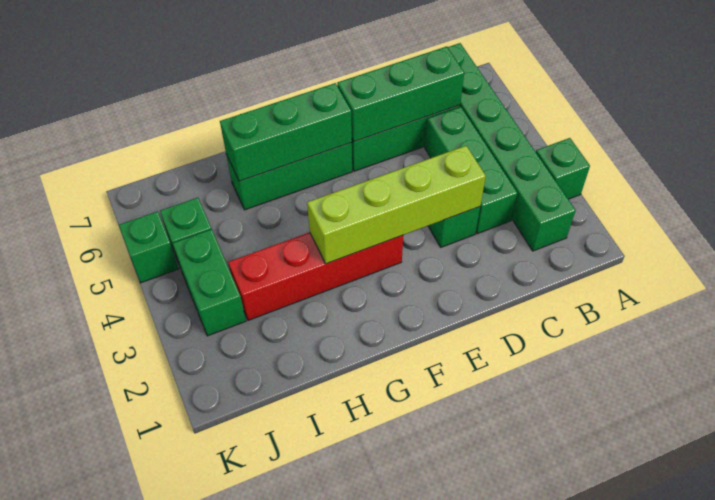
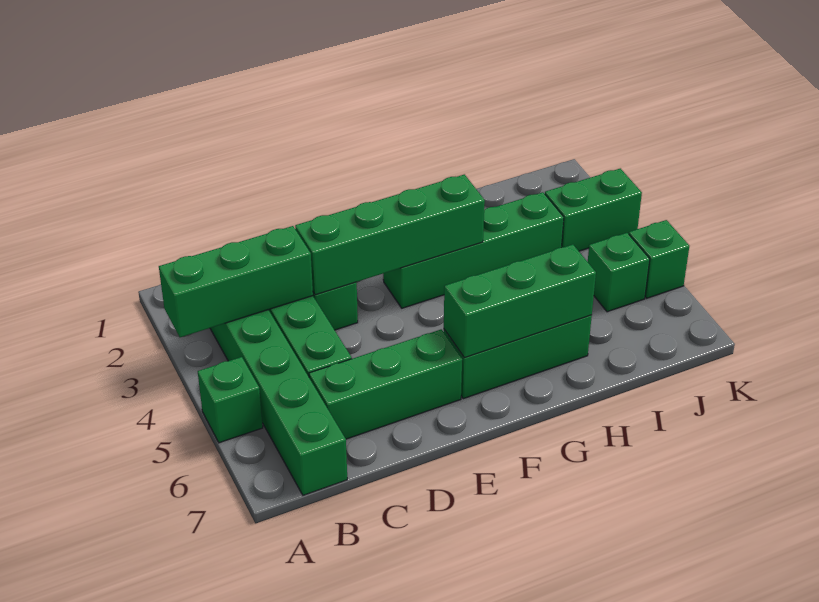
green brick A3 level 1 -> green brick A5 level 1
green brick C6:E6 level 2 -> green brick A3:C3 level 2
lime brick D3:G3 level 2 -> green brick D3:G3 level 2
red brick F3:I3 level 1 -> green brick F3:I3 level 1
green brick J3:J4 level 1 -> green brick J3:K3 level 1

